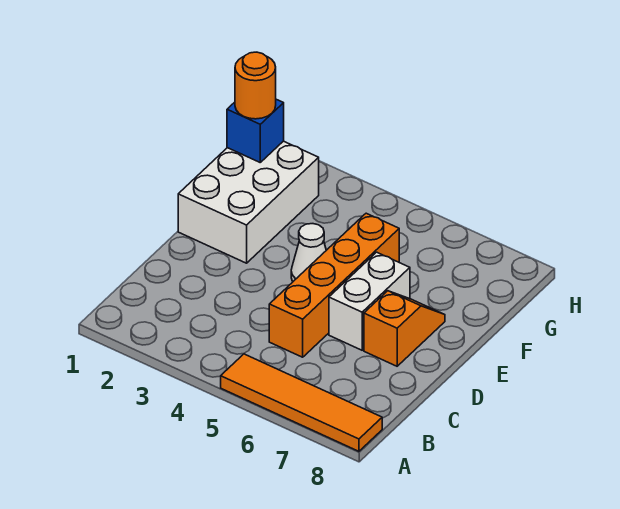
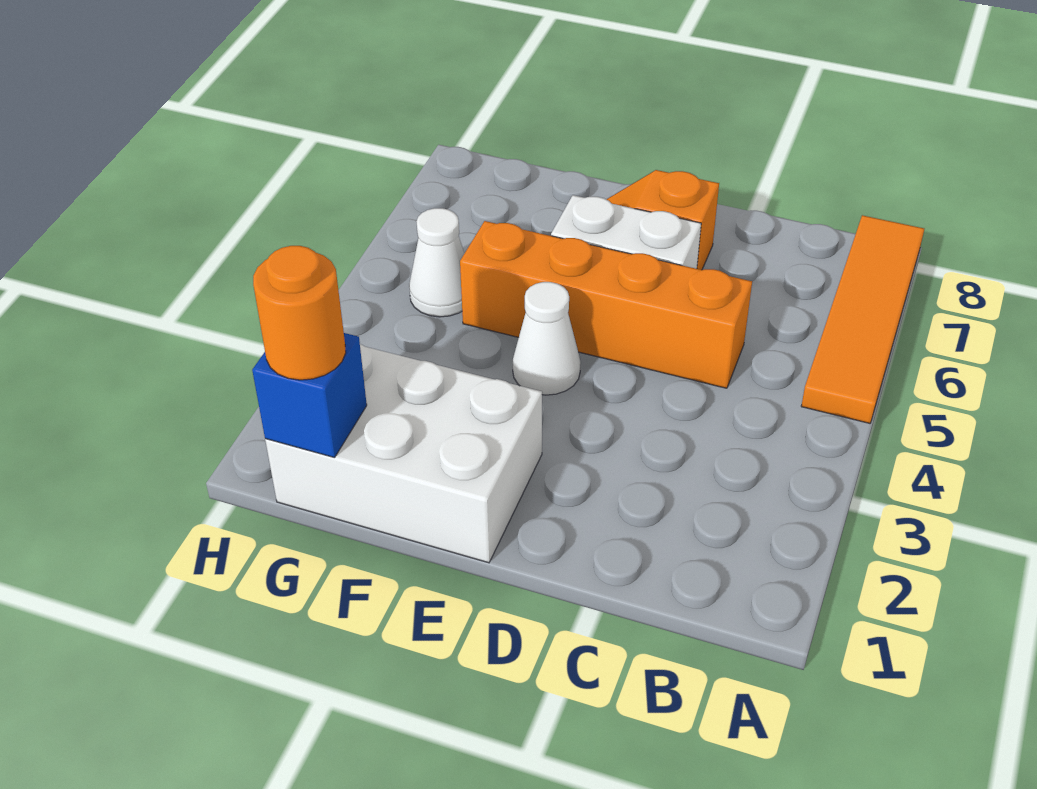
none -> white cone G5 level 1

